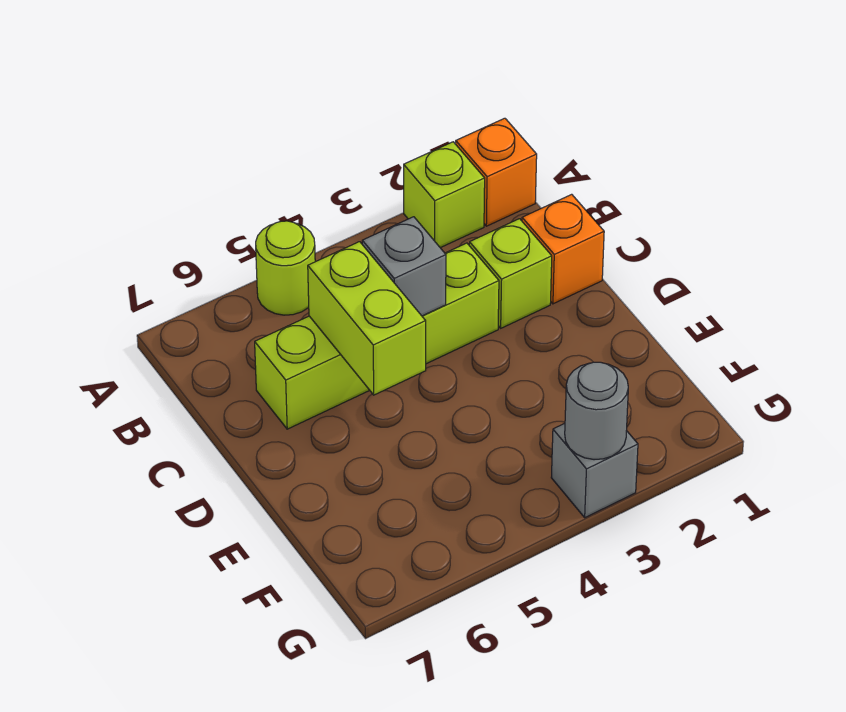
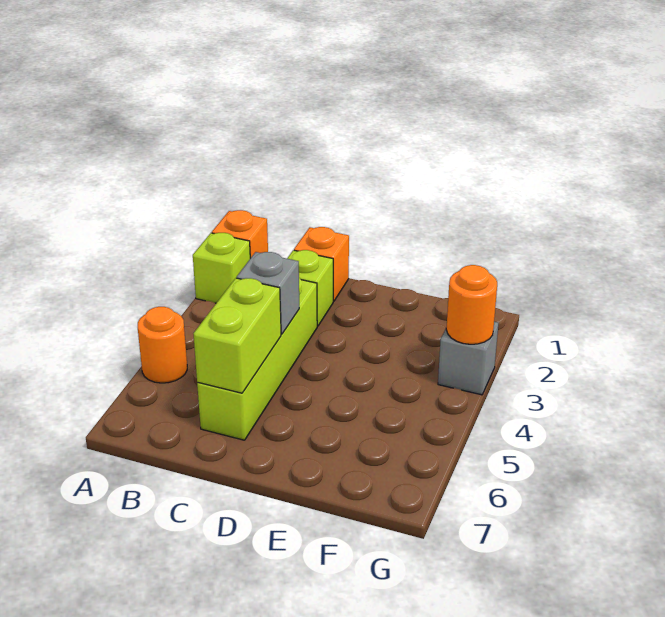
lime round brick A5 level 1 -> orange round brick A5 level 1
lime brick C5:D5 level 2 -> lime brick C5:C6 level 2
grey round brick G3 level 2 -> orange round brick G3 level 2

